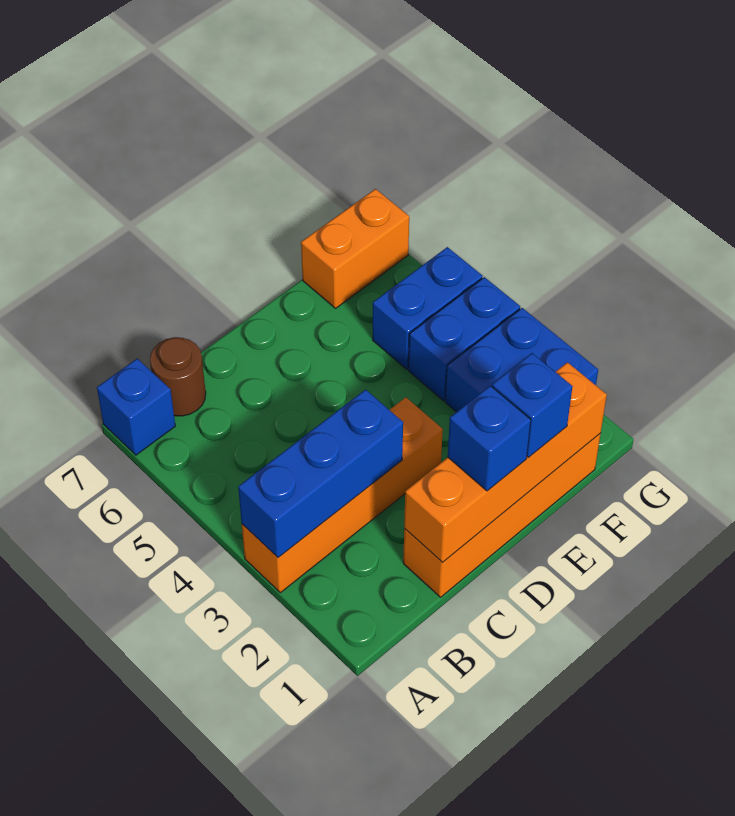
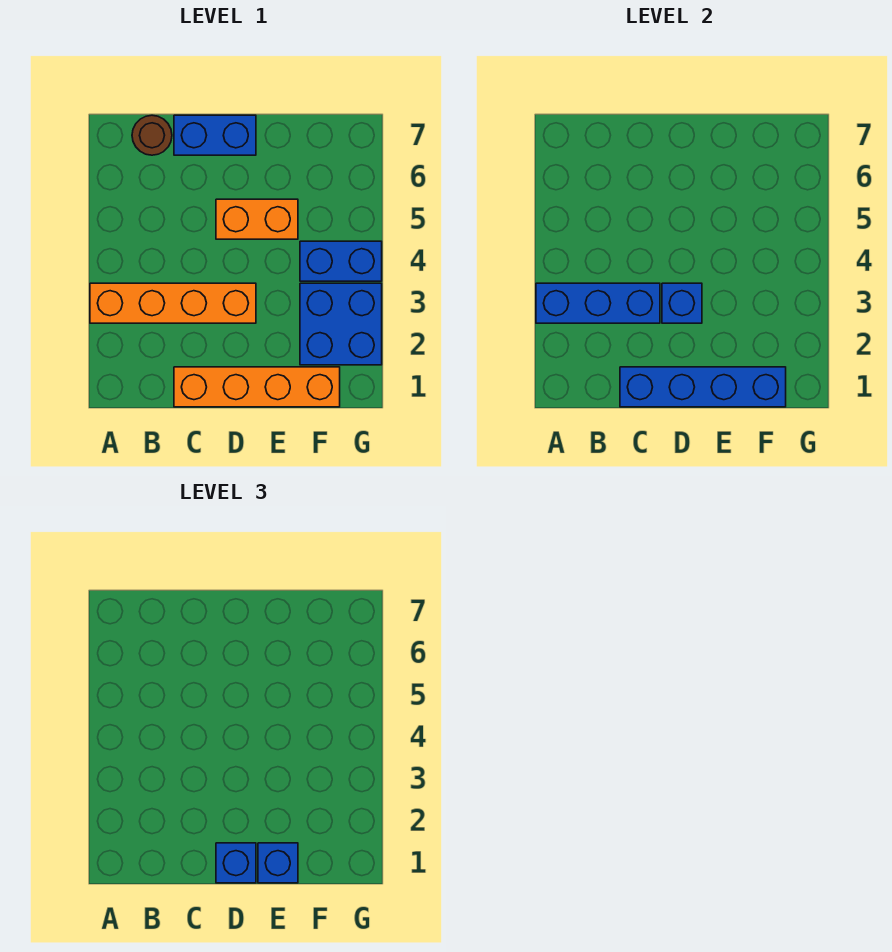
blue brick A7 level 1 -> blue brick D3 level 2
orange brick C1:F1 level 2 -> blue brick C1:F1 level 2
blue brick F5:G5 level 1 -> blue brick C7:D7 level 1
orange brick F7:G7 level 1 -> orange brick D5:E5 level 1

